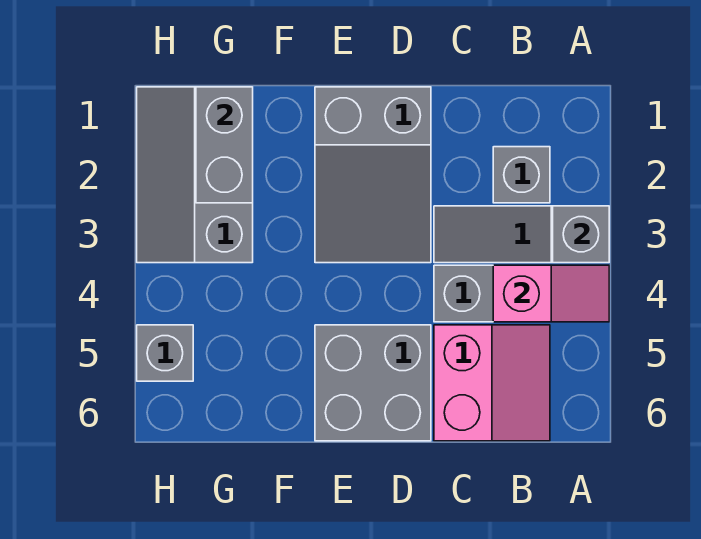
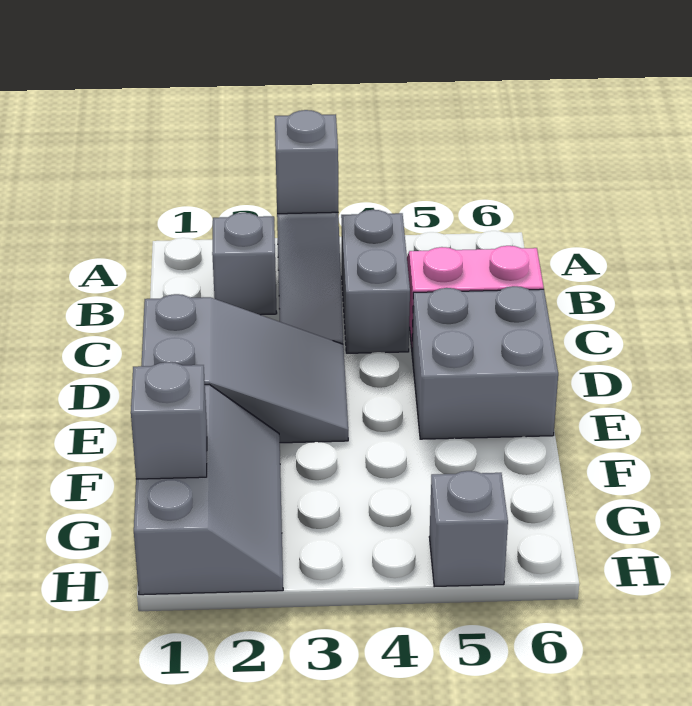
pink slope A4:B4 level 2 top B -> none
grey slope G1:H3 level 1 top G -> grey slope F1:H2 level 1 top 1
grey brick G1:G2 level 2 -> grey brick G1 level 2

